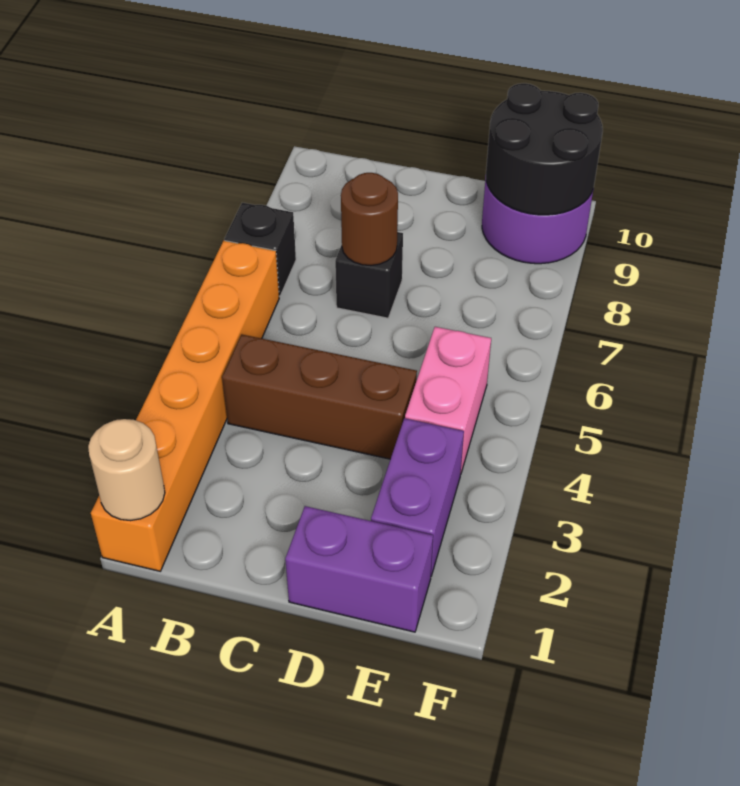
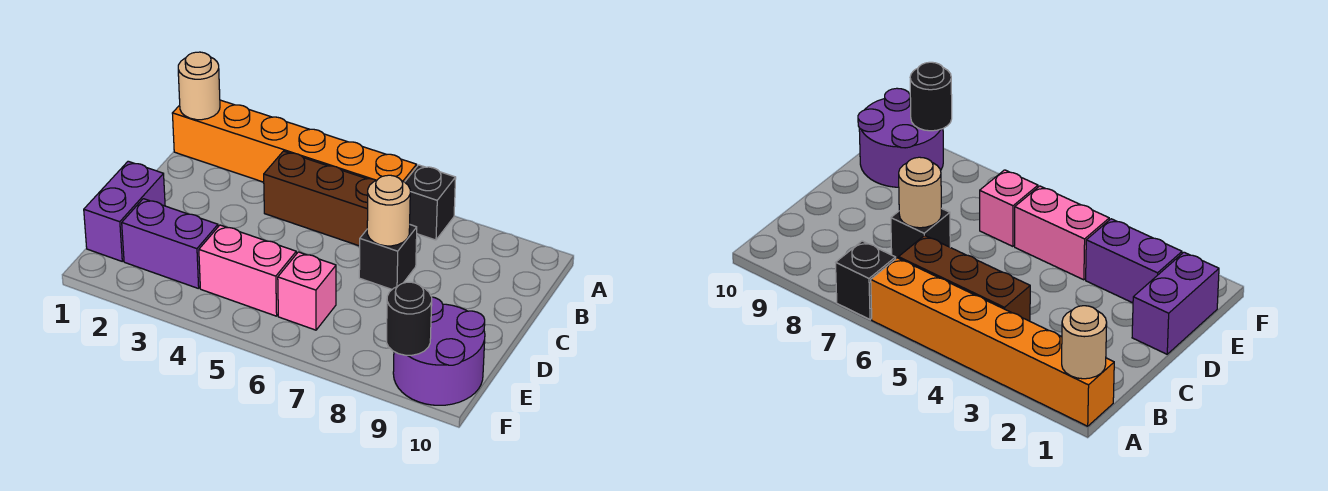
brown brick B4:D4 level 1 -> brown brick B4:B6 level 1
brown round brick C7 level 2 -> tan round brick C7 level 2
none -> pink brick E6 level 1
black round brick E9:F10 level 2 -> black round brick F9 level 2

